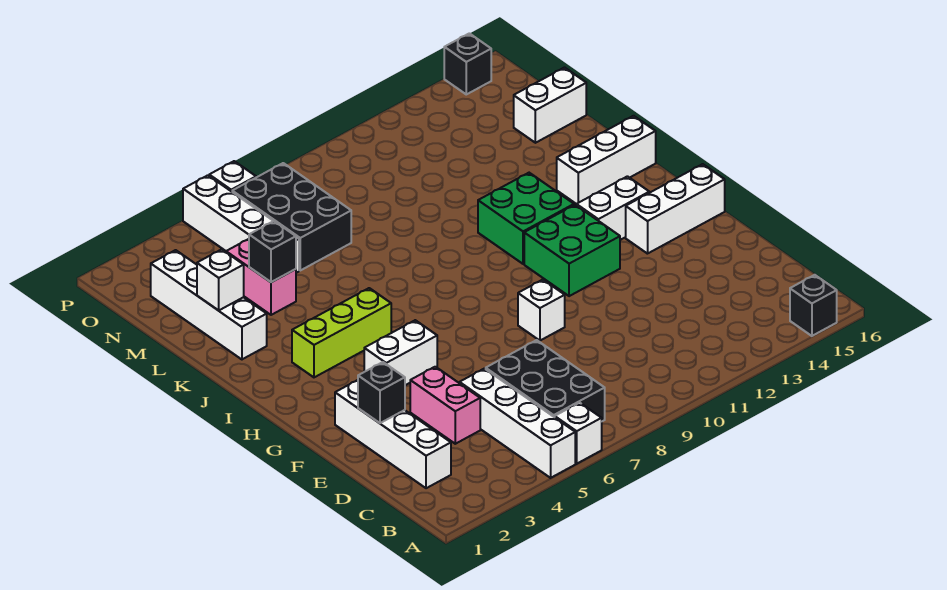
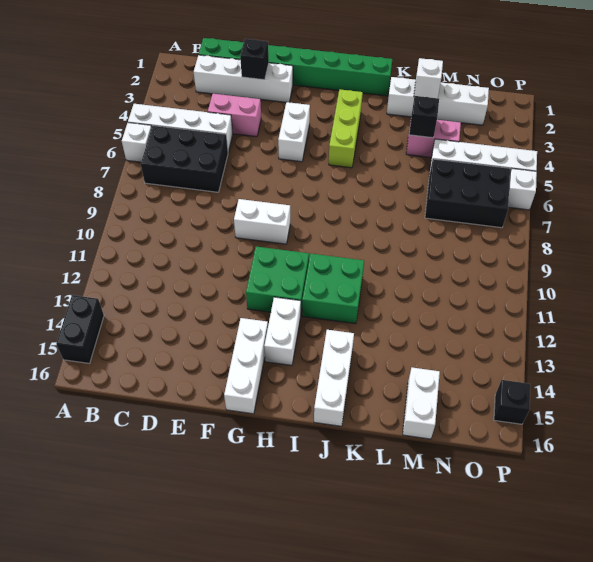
black brick A15 level 1 -> black brick A14:A15 level 1
none -> green brick C1:J1 level 1
white brick F9 level 1 -> white brick F9:G9 level 1

